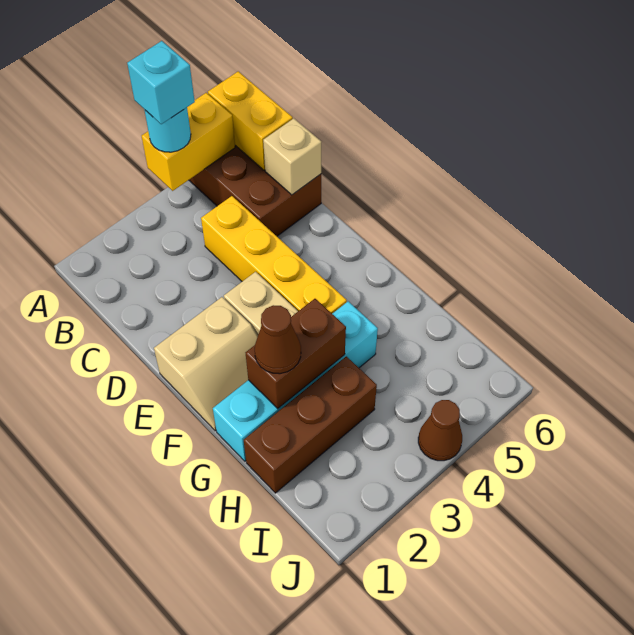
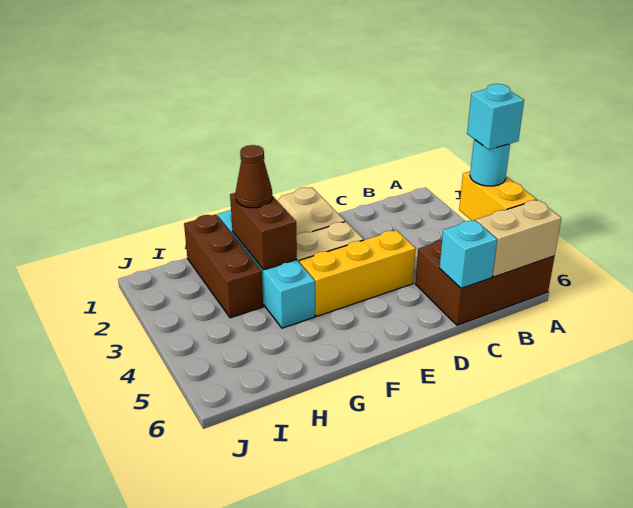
yellow brick A6:B6 level 2 -> tan brick A6:B6 level 2
yellow brick C4:F4 level 1 -> yellow brick D4:F4 level 1
tan brick C6 level 2 -> cyan brick C6 level 2
brown cone J4 level 1 -> none

